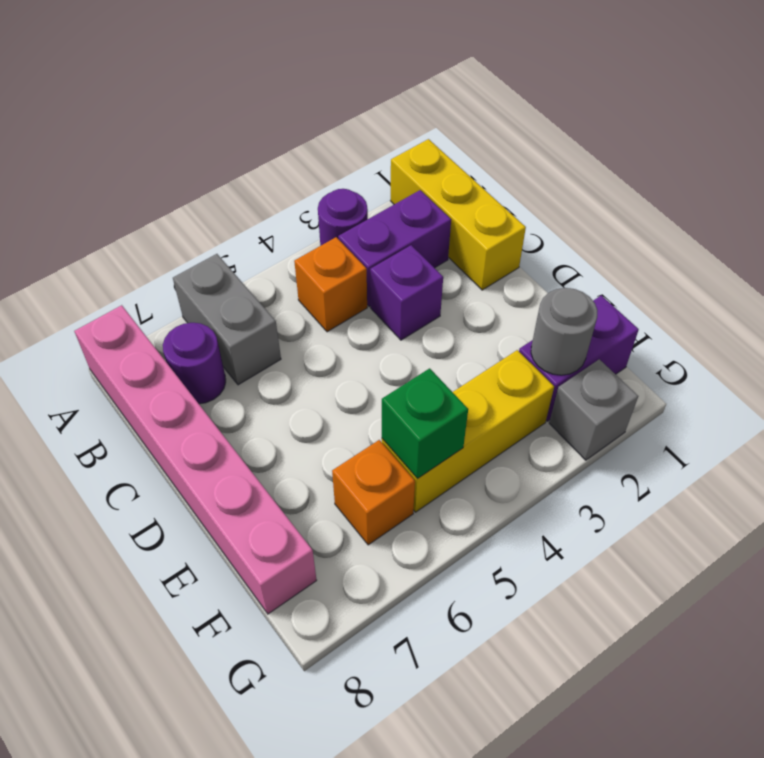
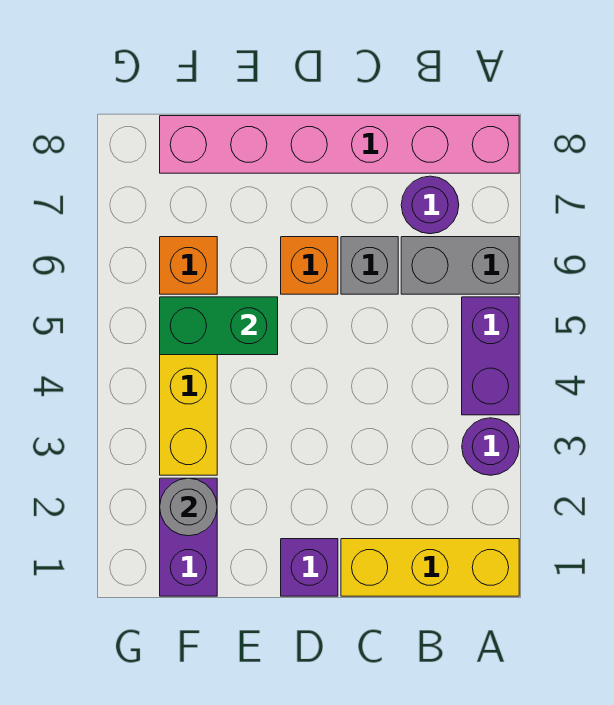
purple brick B2:B3 level 1 -> purple brick A4:A5 level 1
orange brick B4 level 1 -> orange brick D6 level 1
purple brick C3 level 1 -> purple brick D1 level 1
green brick F5 level 2 -> green brick E5:F5 level 2
grey brick G2 level 1 -> grey brick C6 level 1

